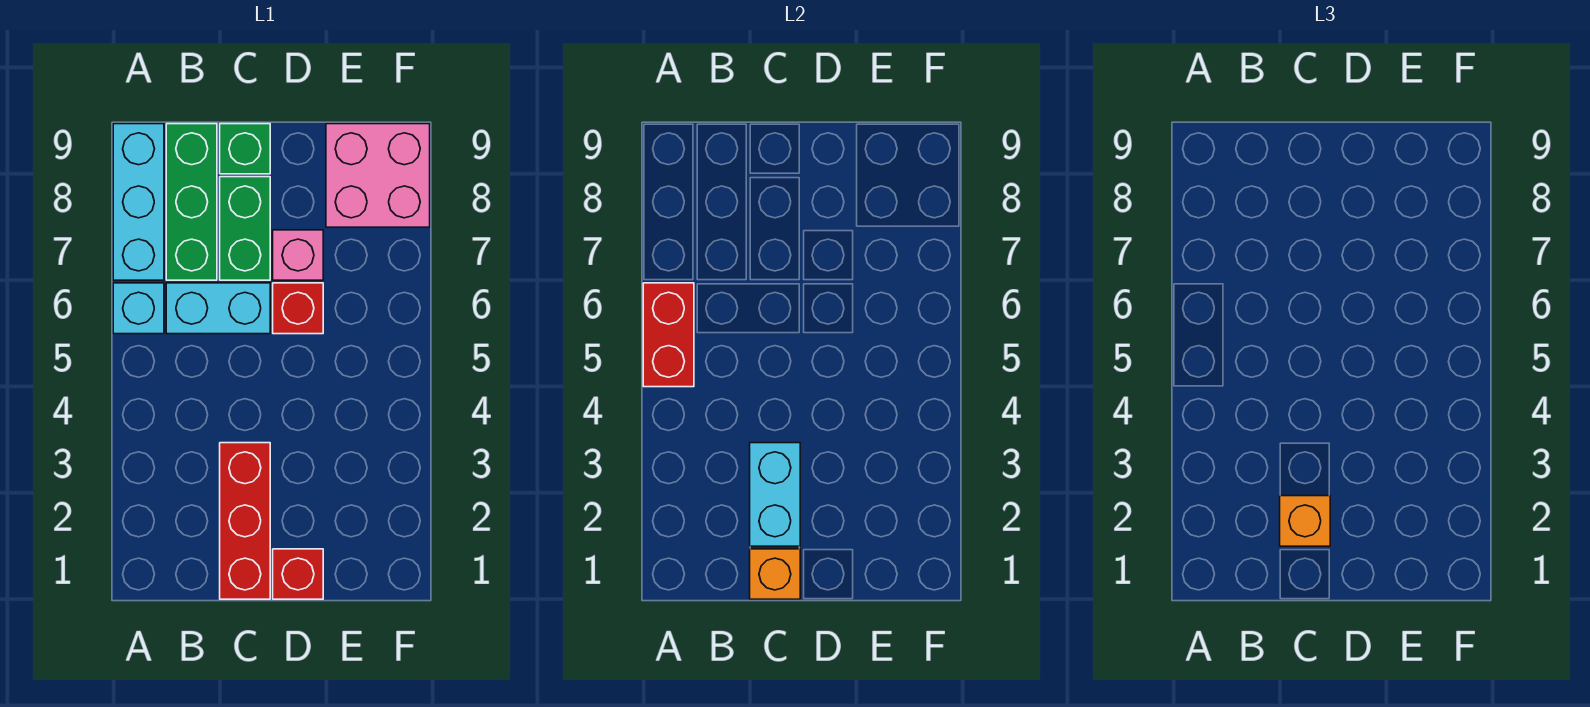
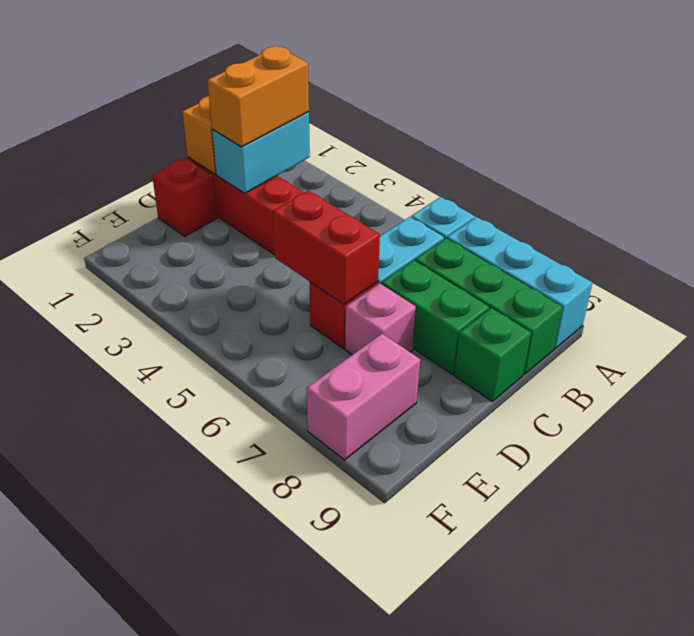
red brick A5:A6 level 2 -> red brick D5:D6 level 2
cyan brick C2:C3 level 2 -> cyan brick B2:C2 level 2
orange brick C2 level 3 -> orange brick B2:C2 level 3
pink brick E8:F9 level 1 -> pink brick E8:F8 level 1

